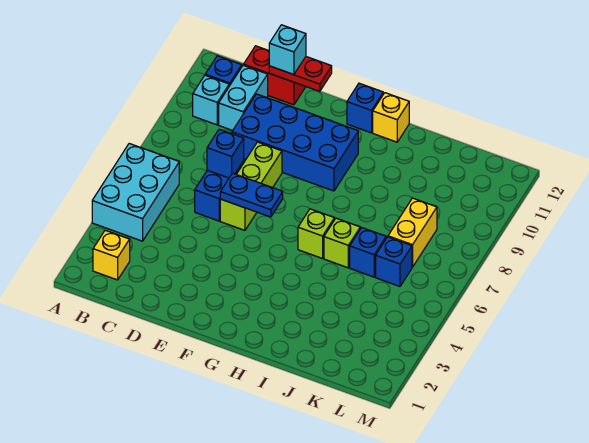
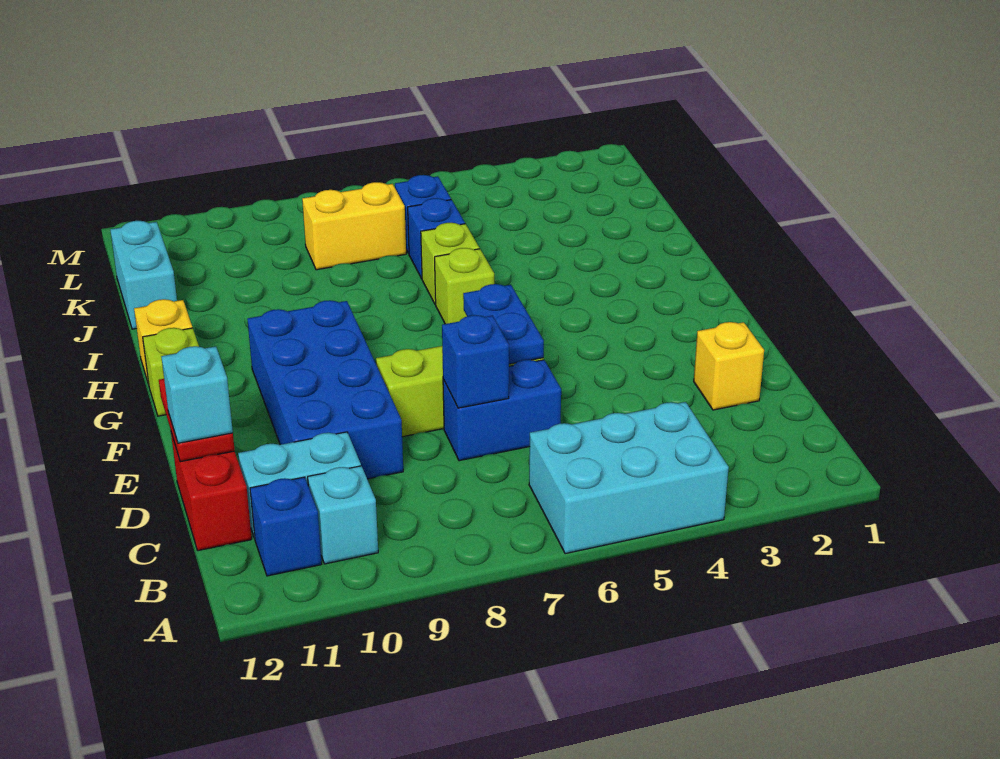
yellow brick B2 level 1 -> yellow brick D2 level 1
blue brick G12 level 1 -> lime brick G12 level 1
none -> cyan brick J12:K12 level 1

